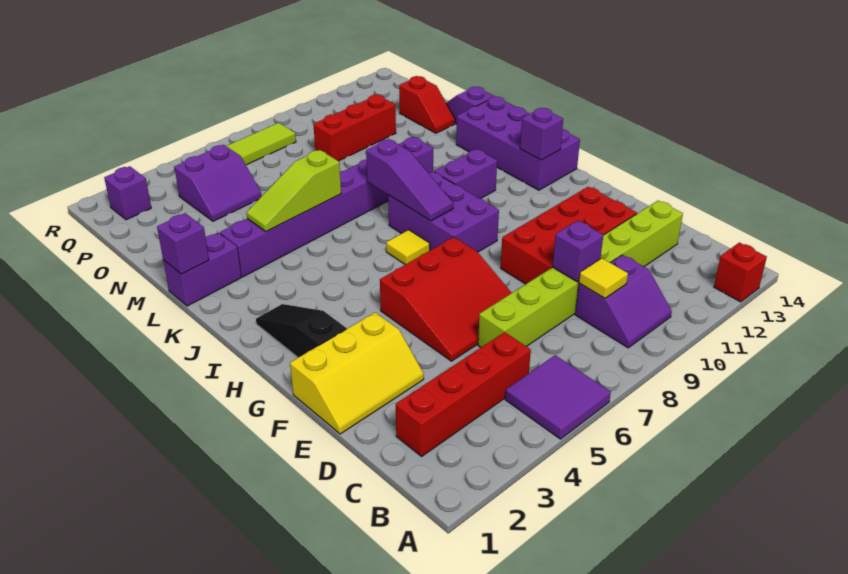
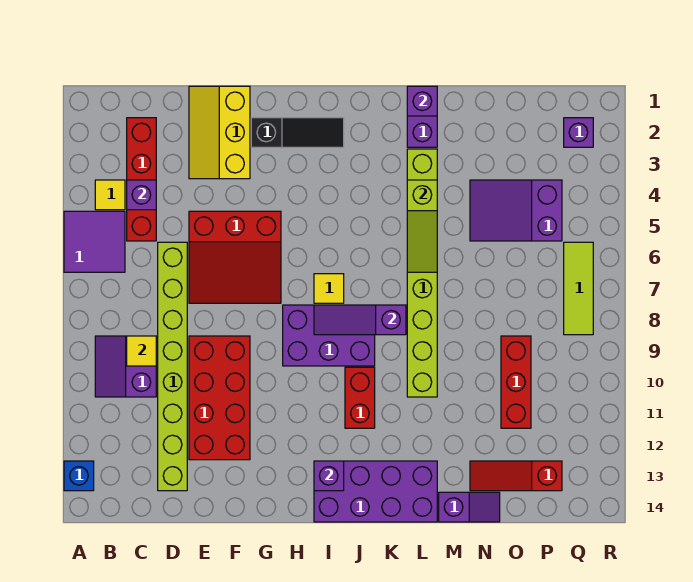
red brick A13 level 1 -> blue brick A13 level 1
none -> yellow tile B4 level 1
purple brick D9 level 2 -> purple brick C4 level 2
red slope E5:G7 level 1 top G -> red slope E5:G7 level 1 top 5
purple brick J10:J11 level 1 -> red brick J10:J11 level 1
purple brick L3:L10 level 1 -> lime brick L3:L10 level 1
lime slope L4:L6 level 2 top 6 -> lime slope L4:L6 level 2 top 4
red slope N13:O13 level 1 top O -> red slope N13:P13 level 1 top P
purple slope O4:P5 level 1 top P -> purple slope N4:P5 level 1 top P

